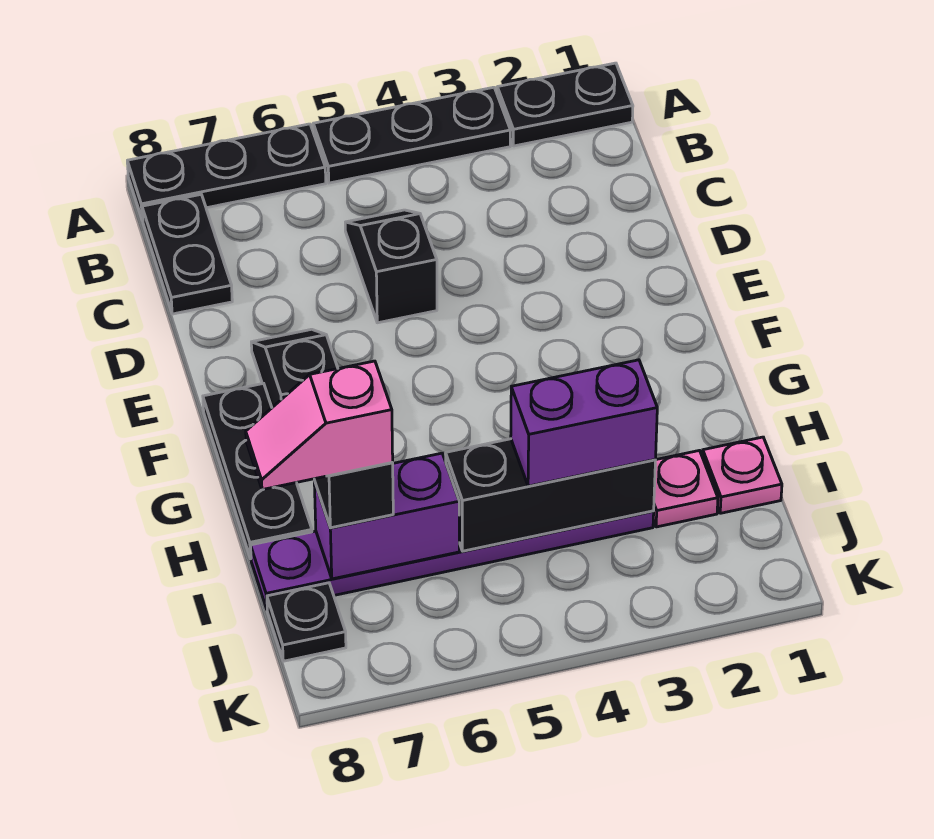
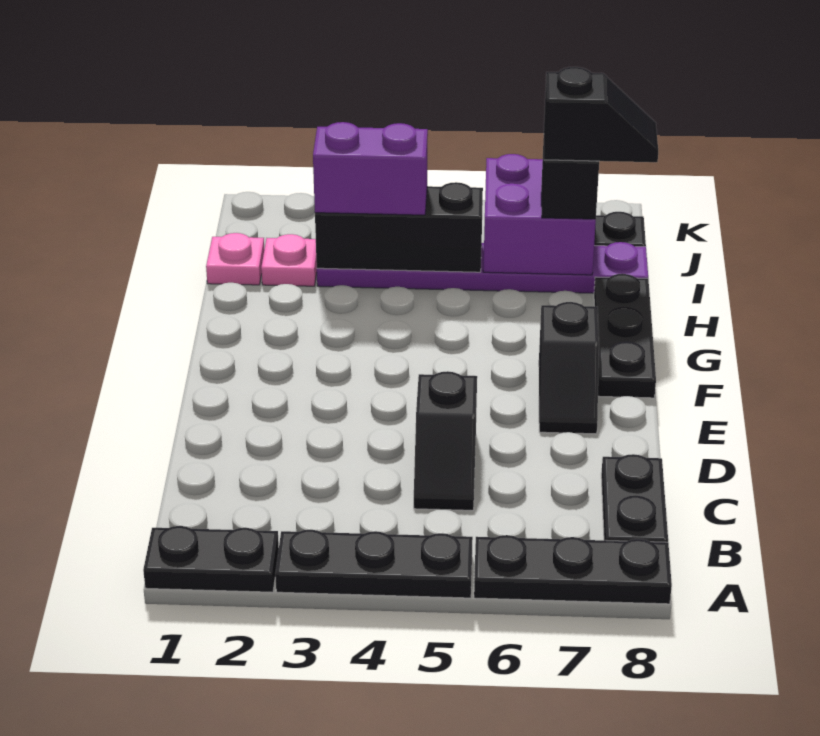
purple brick I6:I7 level 2 -> purple brick I6:J7 level 2
pink slope I7:I8 level 4 top 7 -> black slope I7:I8 level 4 top 7

